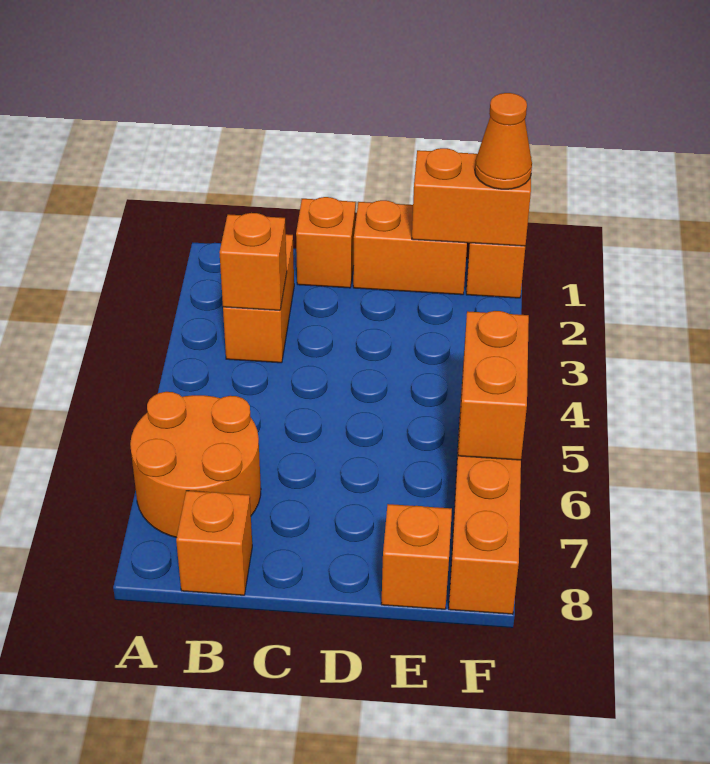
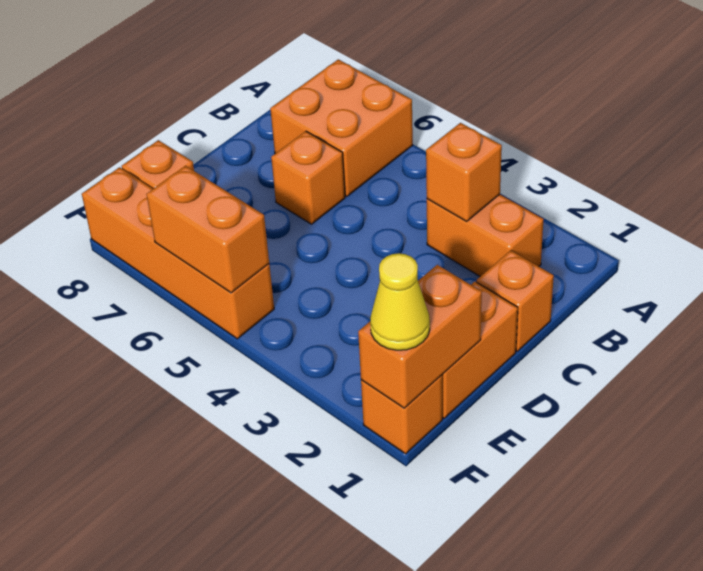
orange round brick A6:B7 level 1 -> orange brick A6:B7 level 1
orange brick B8 level 1 -> orange brick C6 level 1
orange cone F1 level 3 -> yellow cone F1 level 3

